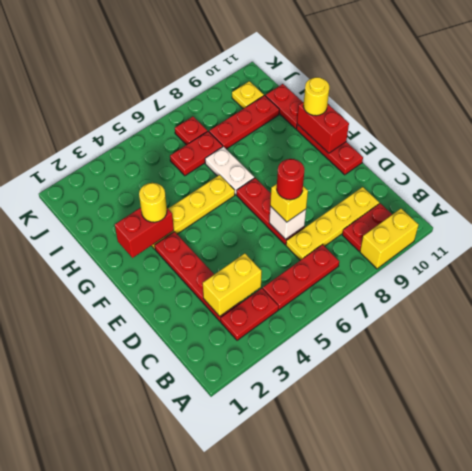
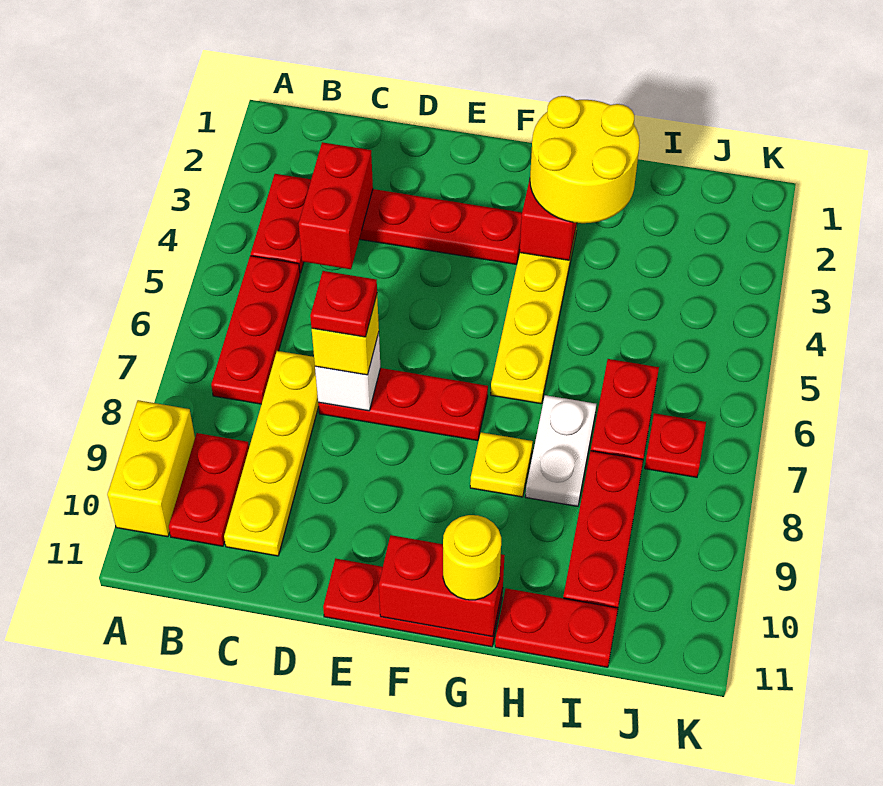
yellow brick C3:C4 level 2 -> red brick C3:C4 level 2
red round brick D7 level 4 -> red plate D7 level 4
yellow round brick G3 level 3 -> yellow round brick G2:H3 level 3
white plate G7:H7 level 1 -> white plate H7:H8 level 1
yellow plate J10 level 1 -> yellow plate G8 level 1

